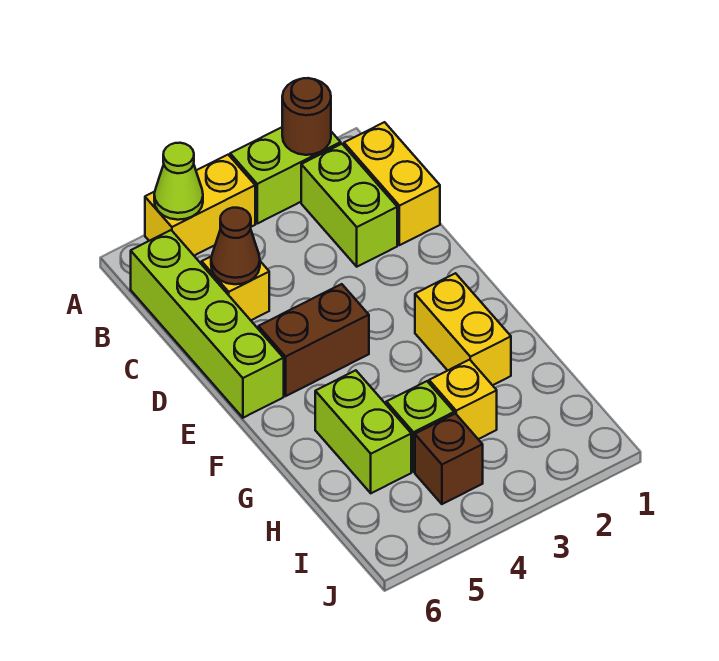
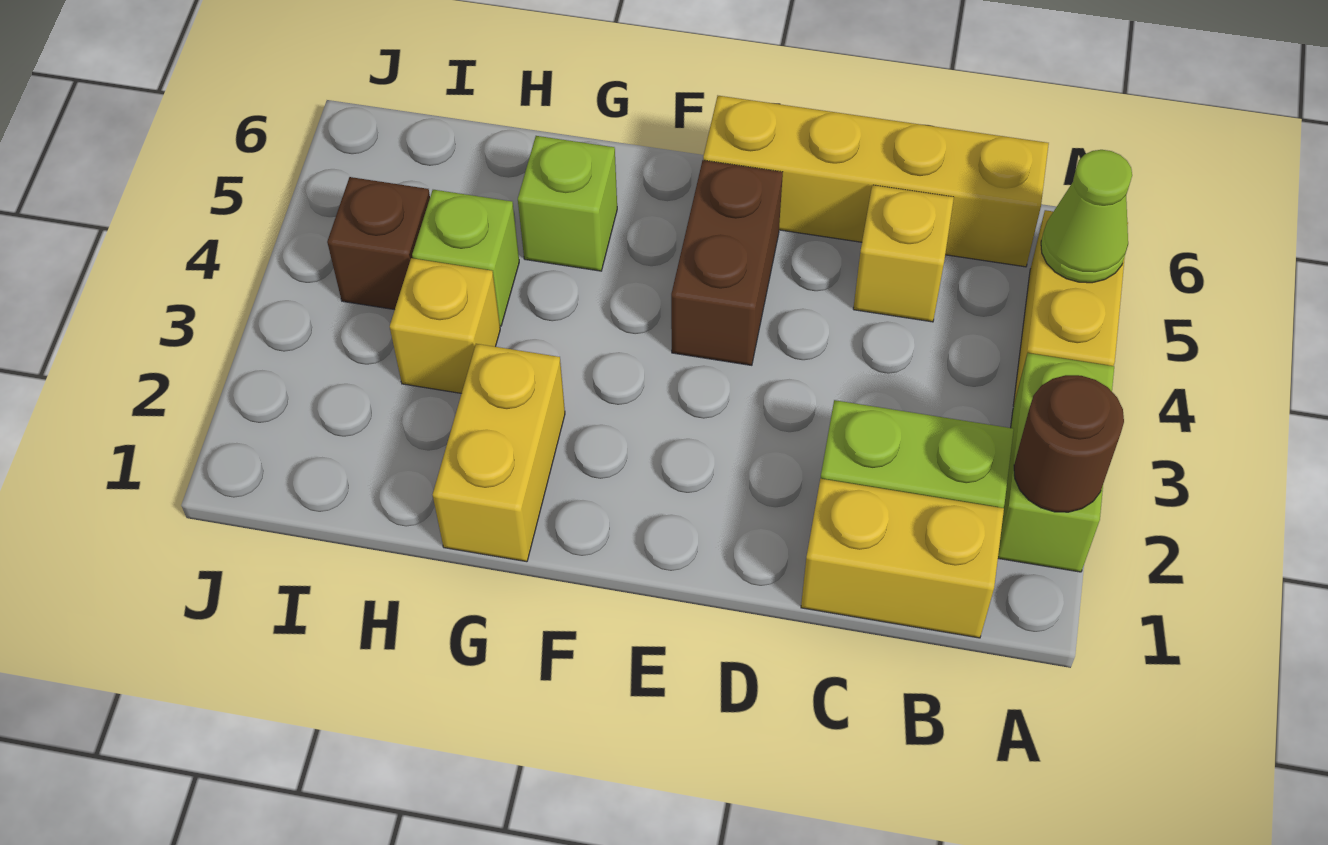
lime brick B6:E6 level 1 -> yellow brick B6:E6 level 1
brown cone C5 level 2 -> none
yellow brick F2:G2 level 1 -> yellow brick G1:G2 level 1
lime brick G5:H5 level 1 -> lime brick G5 level 1

